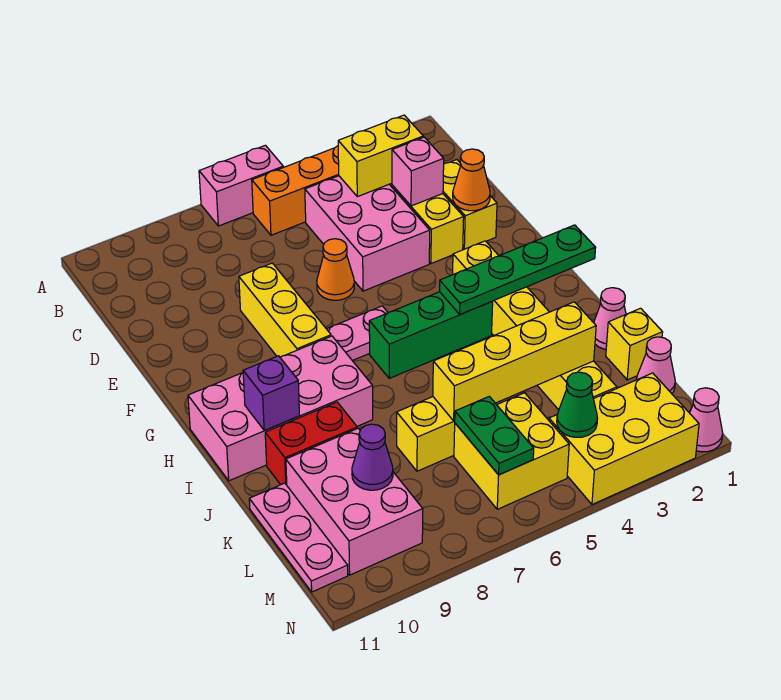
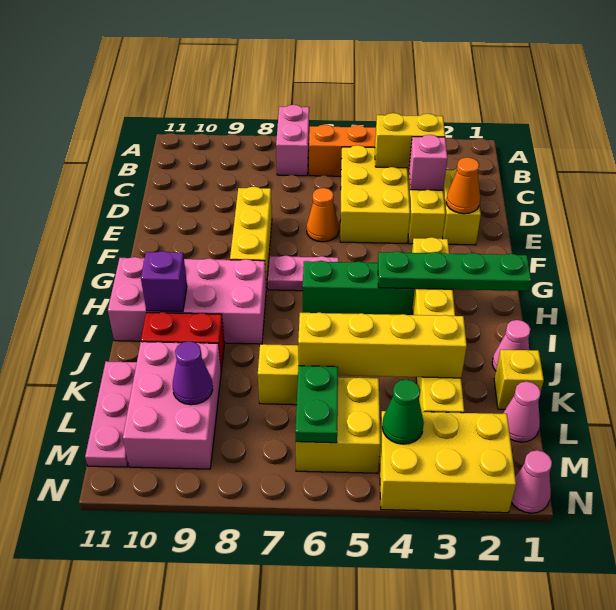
pink brick A6:A7 level 1 -> pink brick A7:B7 level 1
pink brick C4:E5 level 1 -> yellow brick C4:E5 level 1

